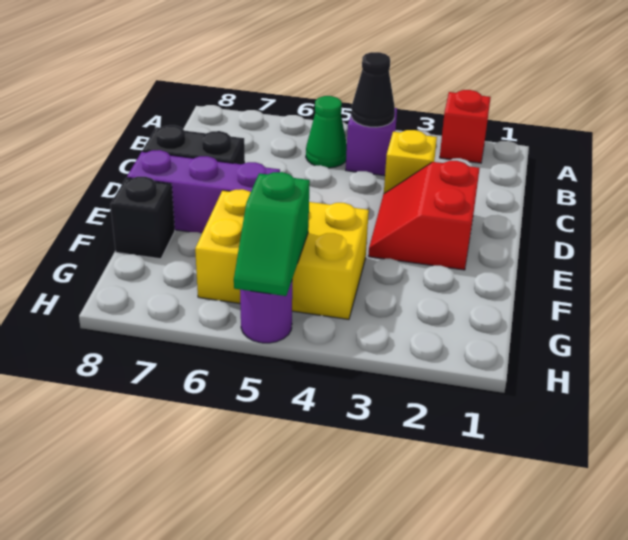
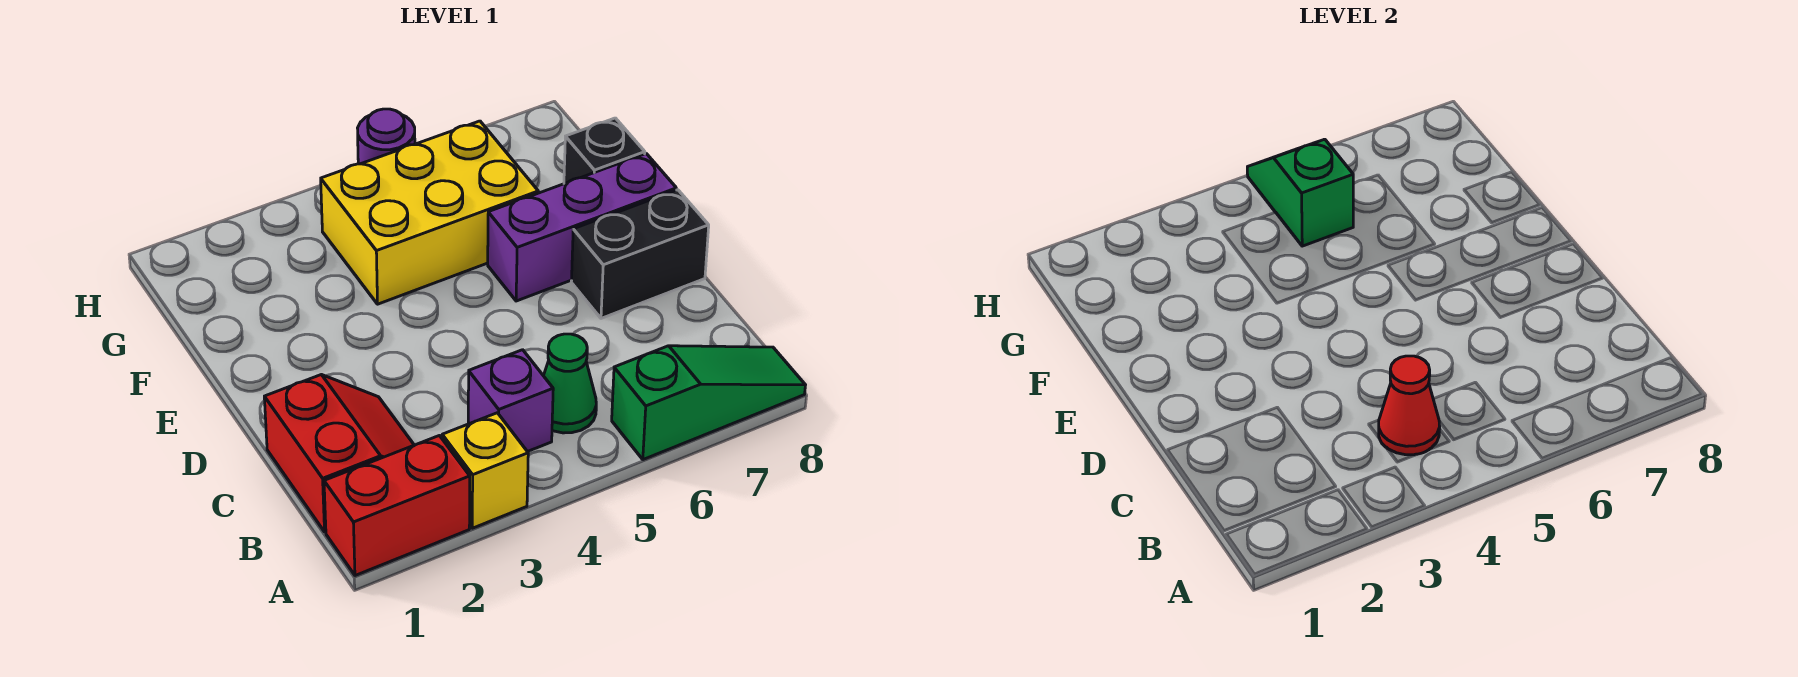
red brick A2 level 1 -> red brick A1:A2 level 1
none -> green slope A6:A8 level 1 top 6
black cone B4 level 2 -> red cone B4 level 2
yellow brick C3 level 1 -> yellow brick A3 level 1
red slope D2:E3 level 1 top 2 -> red slope B1:C2 level 1 top 1

